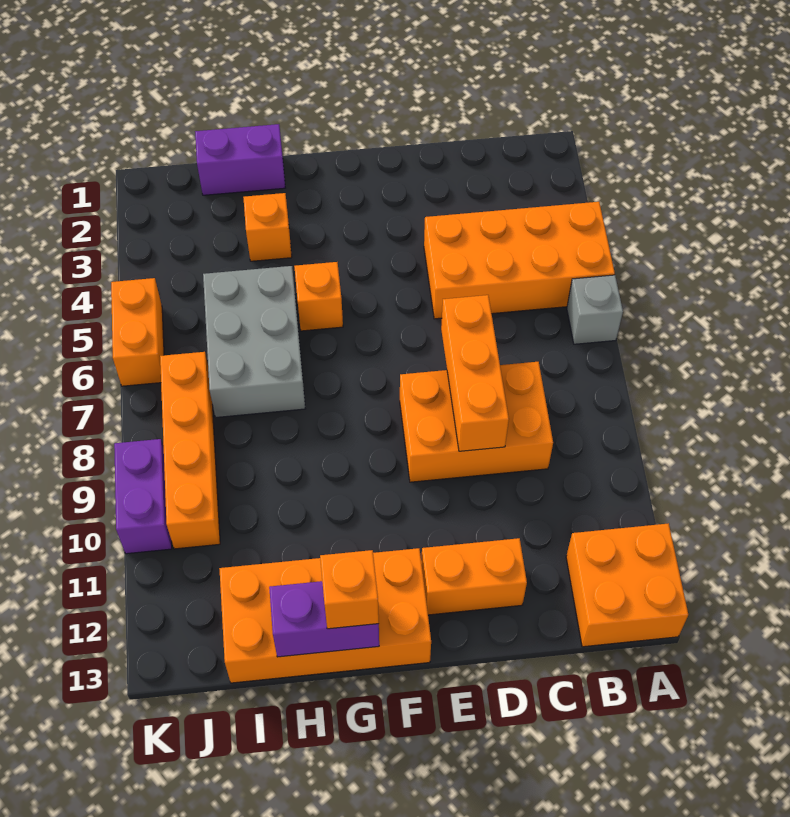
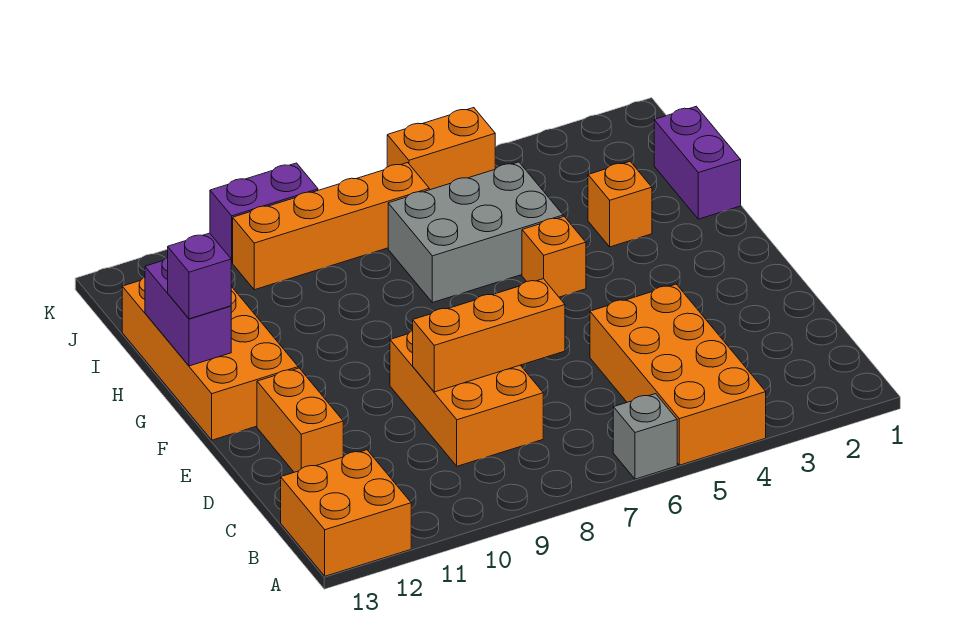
orange brick G13 level 3 -> purple brick G13 level 3

